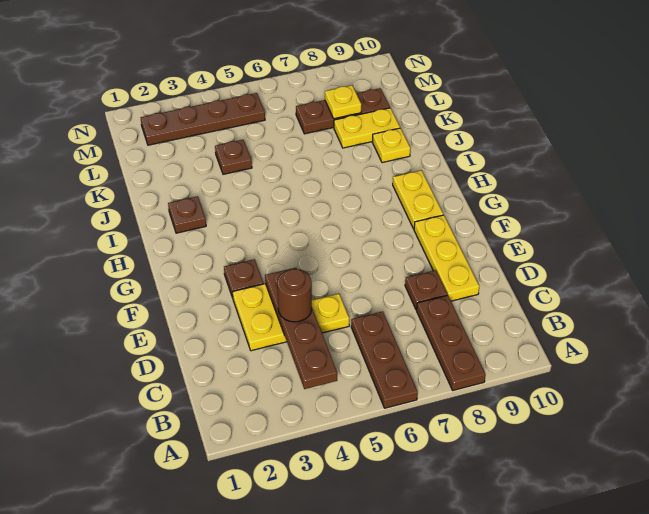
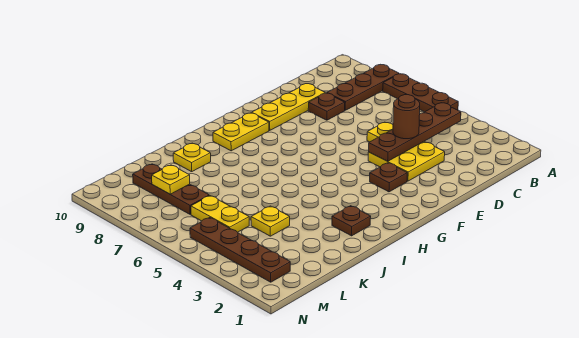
brown plate A6:C6 level 1 -> brown plate A5:A7 level 1
brown plate K4 level 1 -> yellow plate K4 level 1
yellow plate K8:K9 level 1 -> yellow plate L5:L6 level 1

